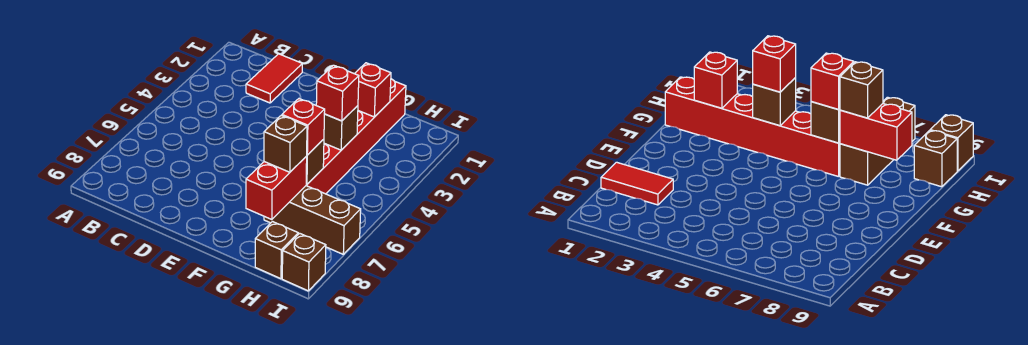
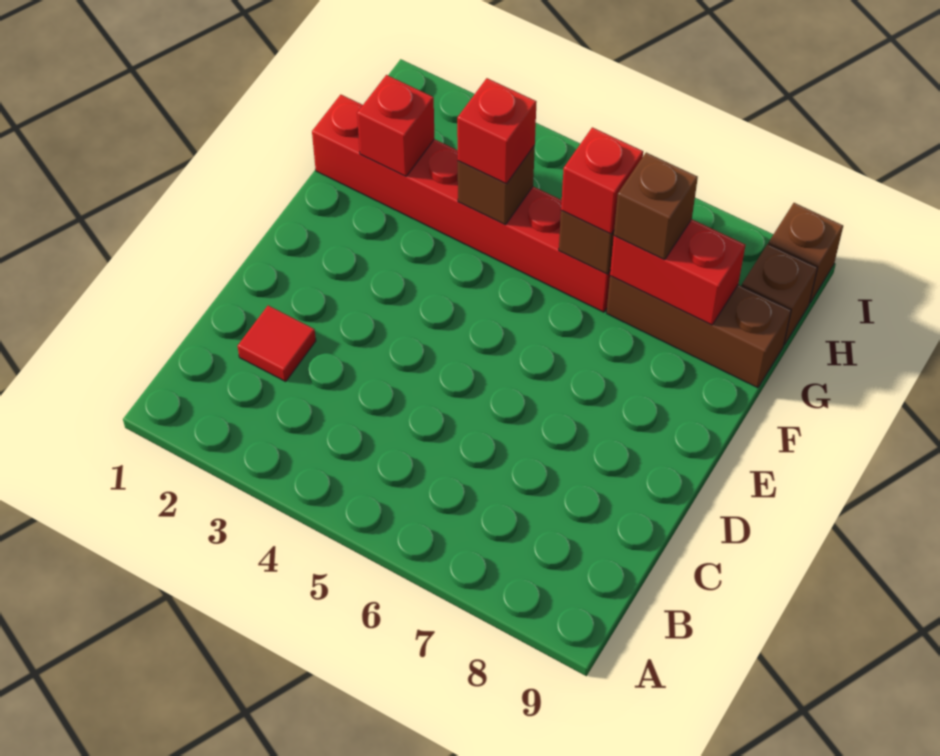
red tile C1:C2 level 1 -> red tile C2 level 1
brown brick G7:I7 level 1 -> brown brick G7:G9 level 1

